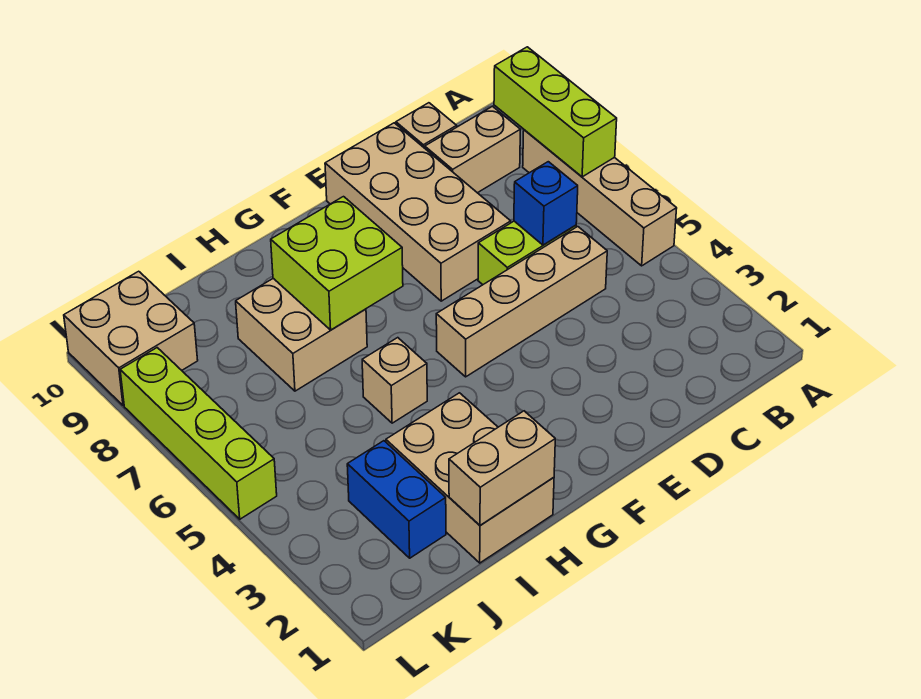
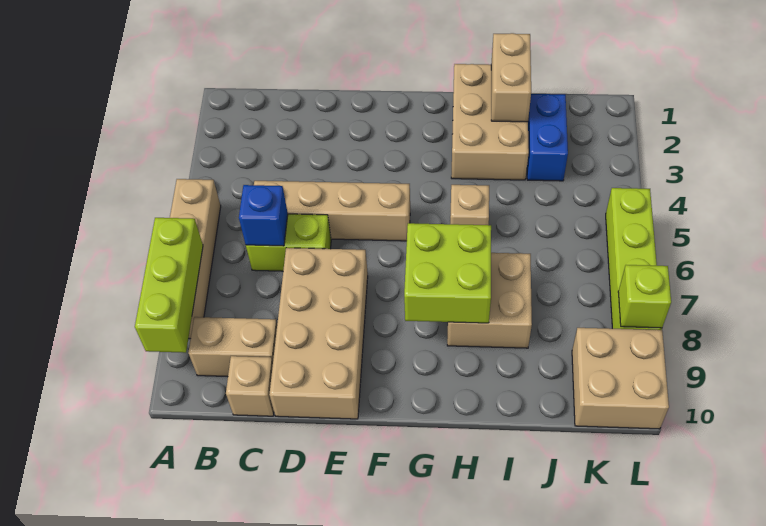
tan brick H1:I1 level 2 -> tan brick I1:I2 level 2
none -> lime brick L8 level 2

